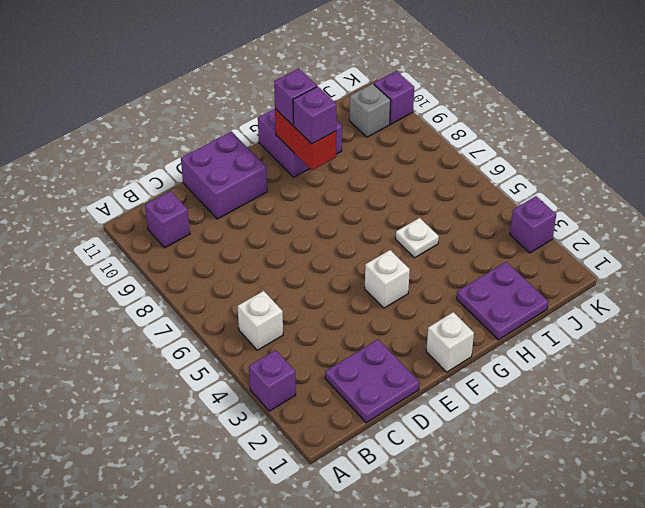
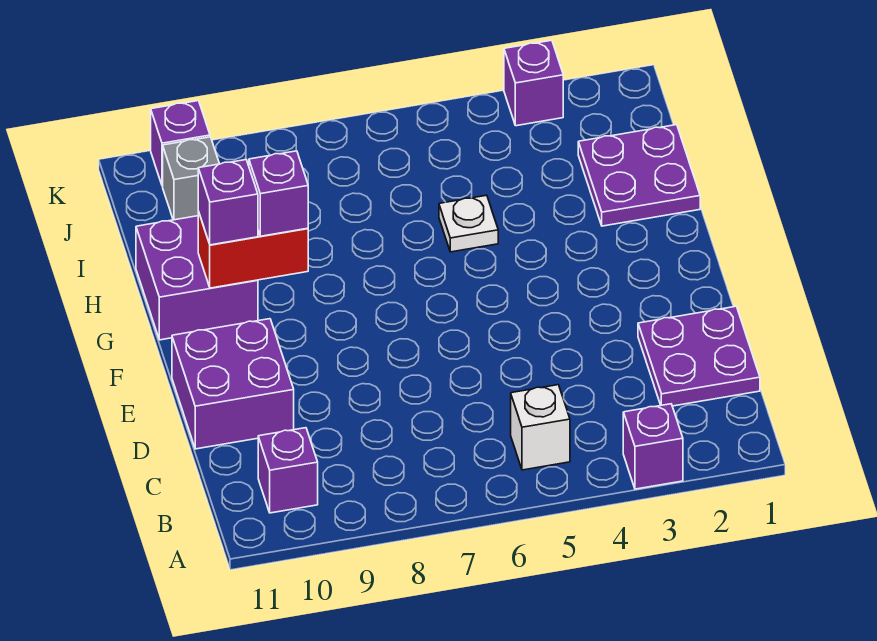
white brick F1 level 1 -> none
white brick F4 level 1 -> none

